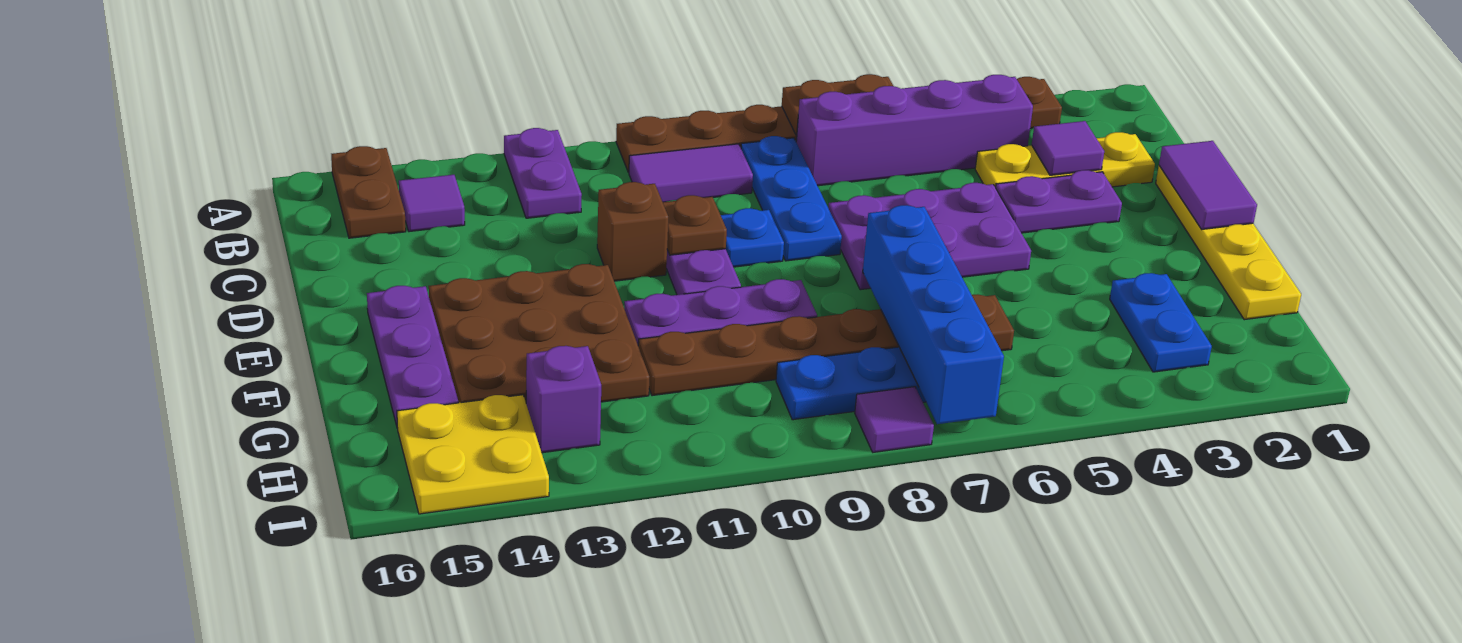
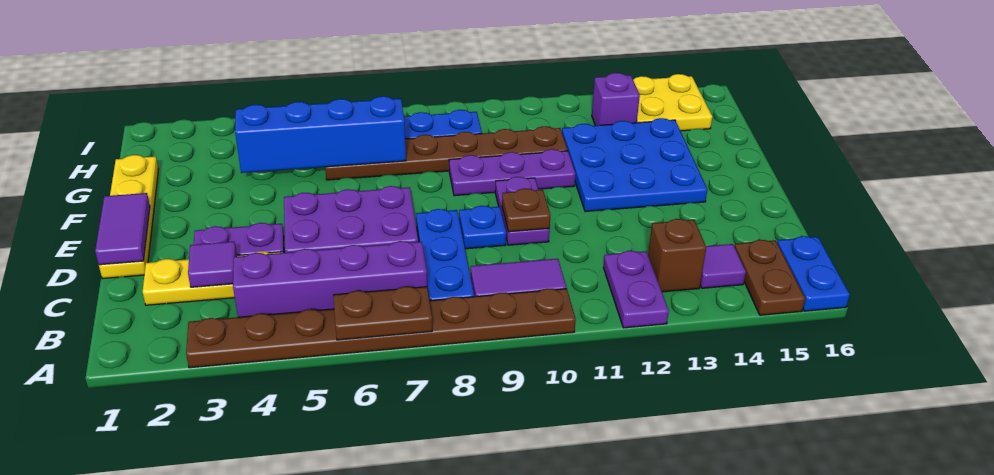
brown brick D11 level 1 -> brown brick B13 level 1
brown plate E12:G14 level 1 -> blue plate E12:G14 level 1
purple plate E15:G15 level 1 -> none
blue brick F7:I7 level 2 -> blue brick G4:G7 level 2
blue plate G3:H3 level 1 -> blue plate A16:B16 level 1
purple tile I8 level 1 -> none

